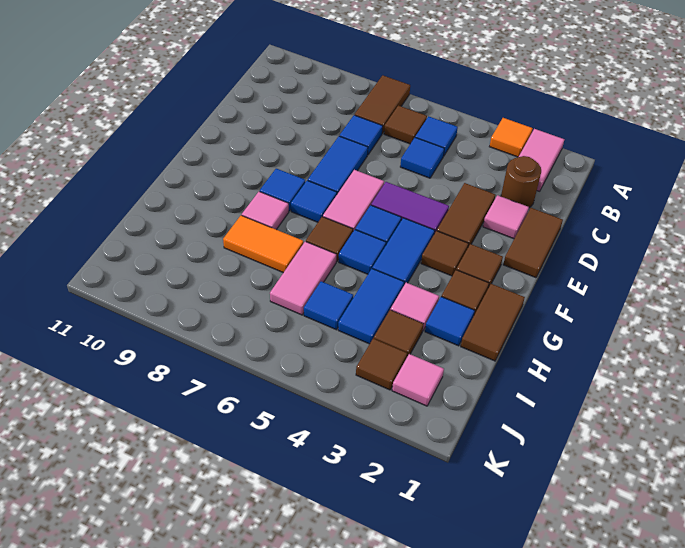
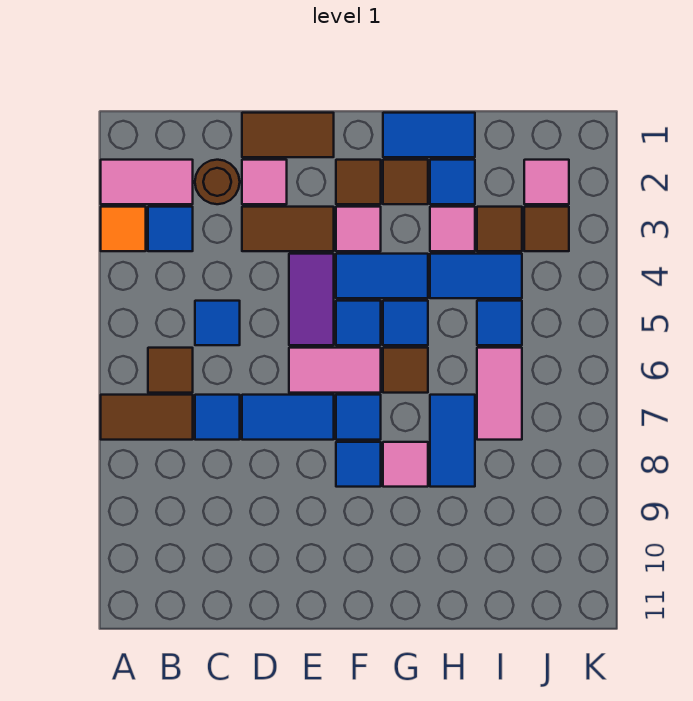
blue tile B5 level 1 -> blue tile B3 level 1
brown tile F3 level 1 -> pink tile F3 level 1
brown tile G1:H1 level 1 -> blue tile G1:H1 level 1
pink tile H6:I6 level 1 -> pink tile I6:I7 level 1
orange tile H7:H8 level 1 -> blue tile H7:H8 level 1

